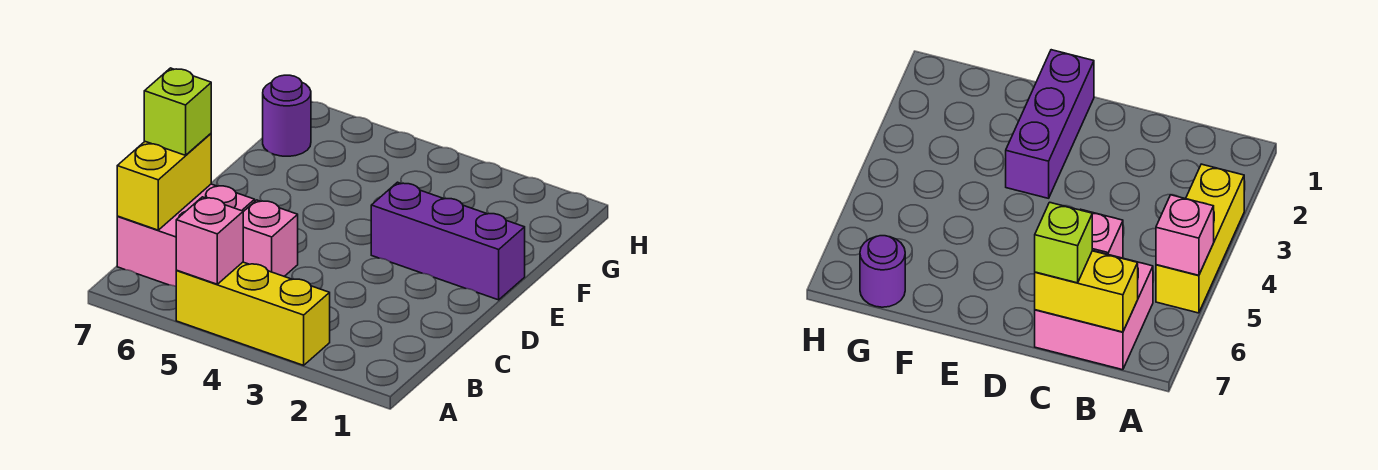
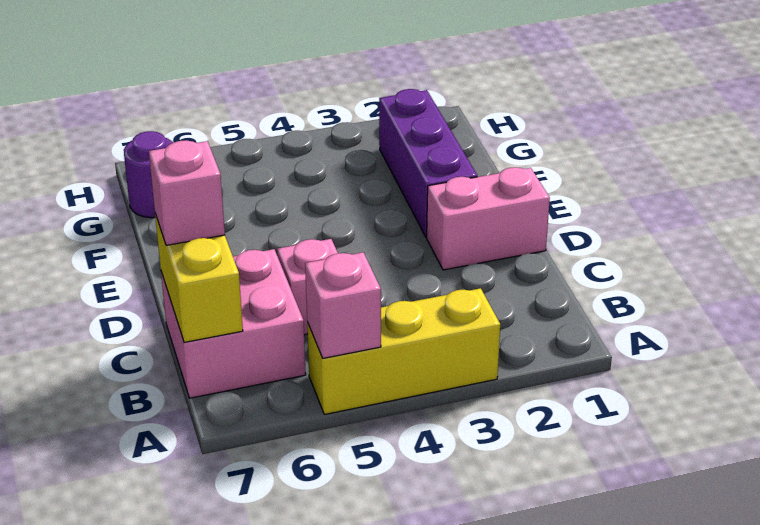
lime brick C7 level 3 -> pink brick C7 level 3
none -> pink brick D1:D2 level 1
purple brick E1:E3 level 1 -> purple brick E2:G2 level 1

